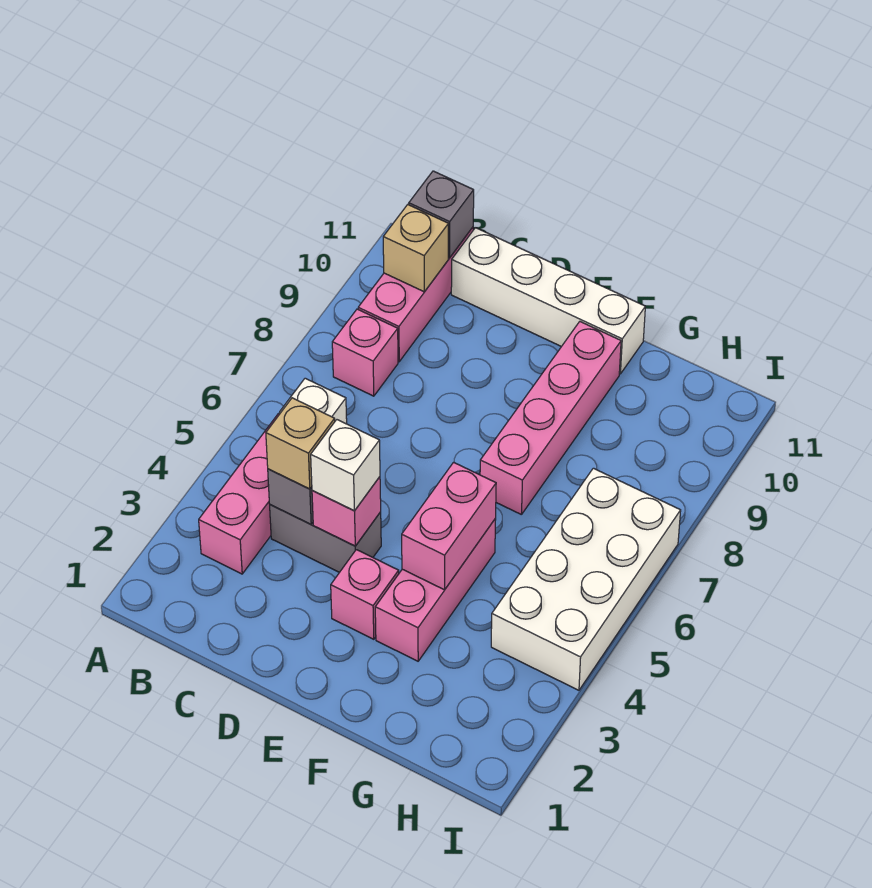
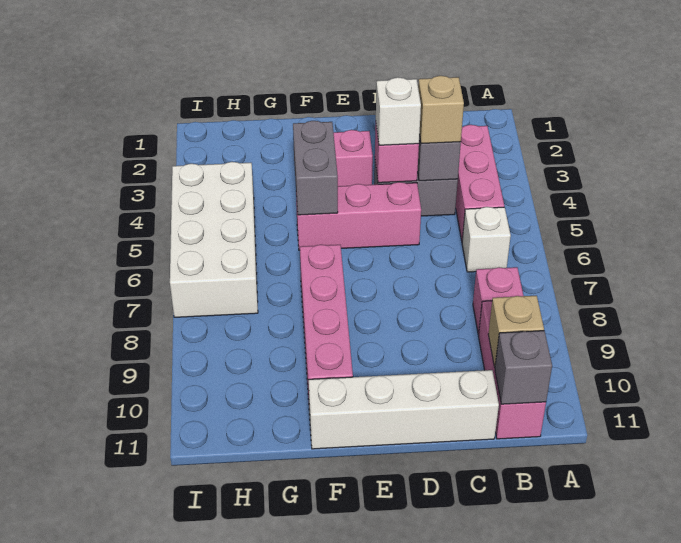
pink brick F3:F5 level 1 -> pink brick D5:F5 level 1
pink brick F4:F5 level 2 -> grey brick F4:F5 level 2

